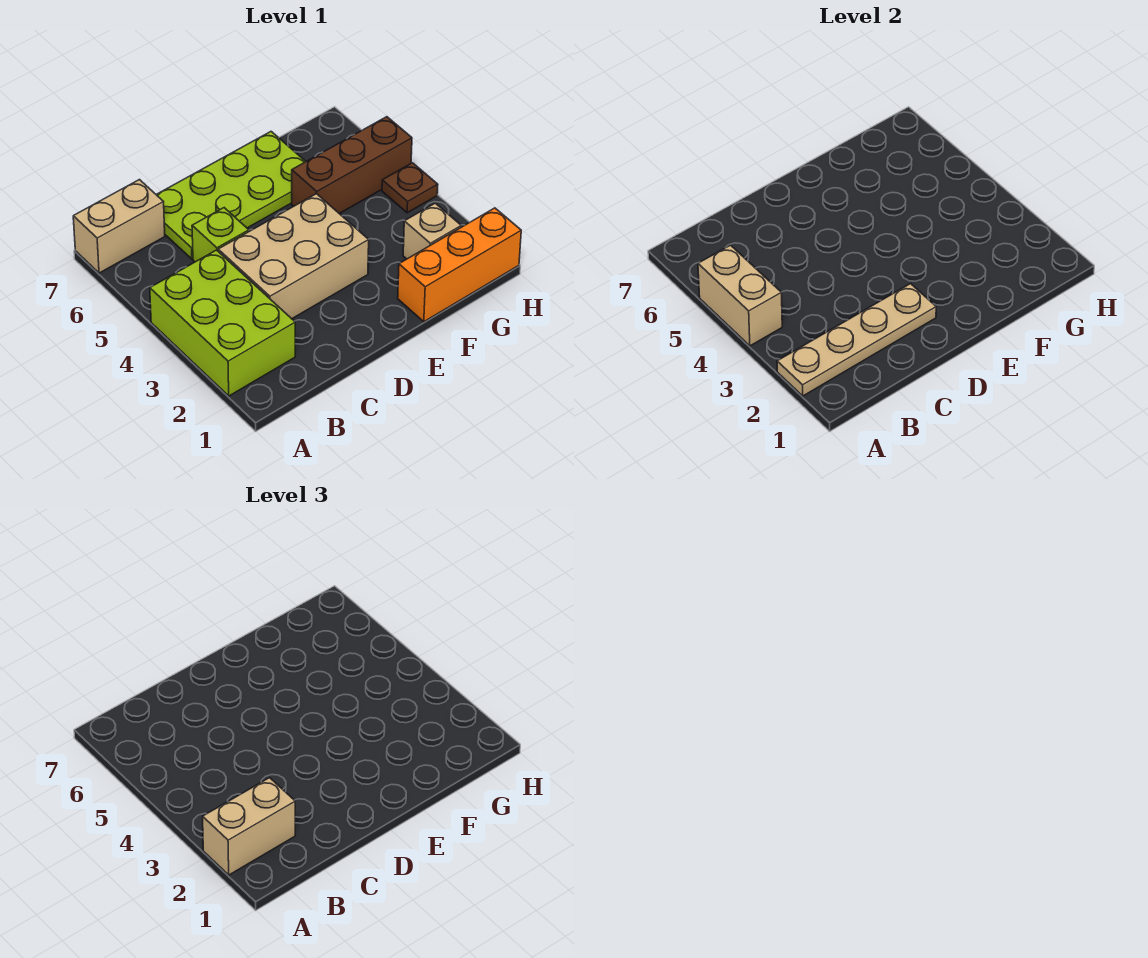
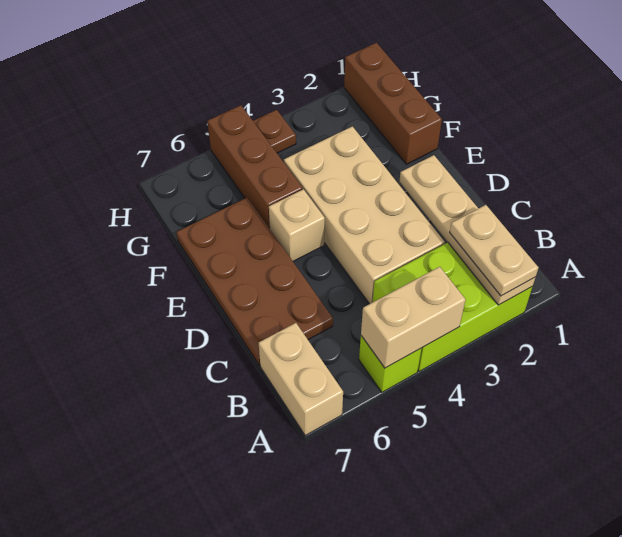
tan brick A2:B2 level 3 -> tan plate A2:B2 level 3
tan brick C3:E4 level 1 -> tan brick C3:F4 level 1
lime brick C5 level 1 -> lime brick A5 level 1
lime plate C6:F7 level 1 -> brown plate C6:F7 level 1
orange brick F1:H1 level 1 -> brown brick F1:H1 level 1
tan brick G2 level 1 -> tan brick E5 level 1

